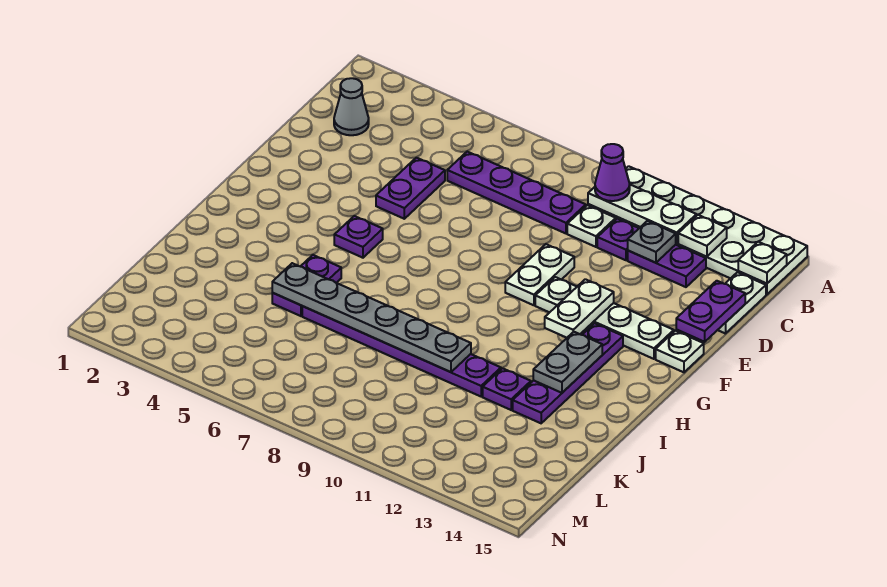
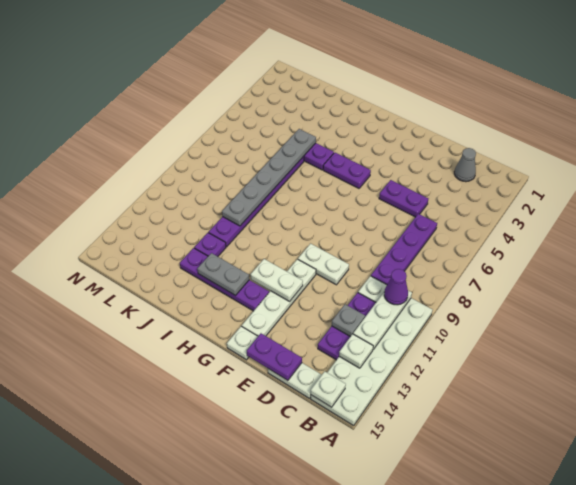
purple plate G5 level 1 -> purple plate G5:H5 level 1

